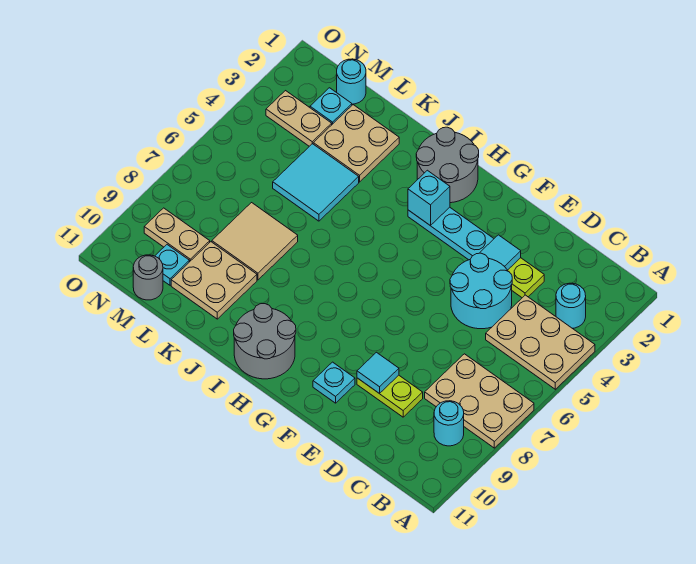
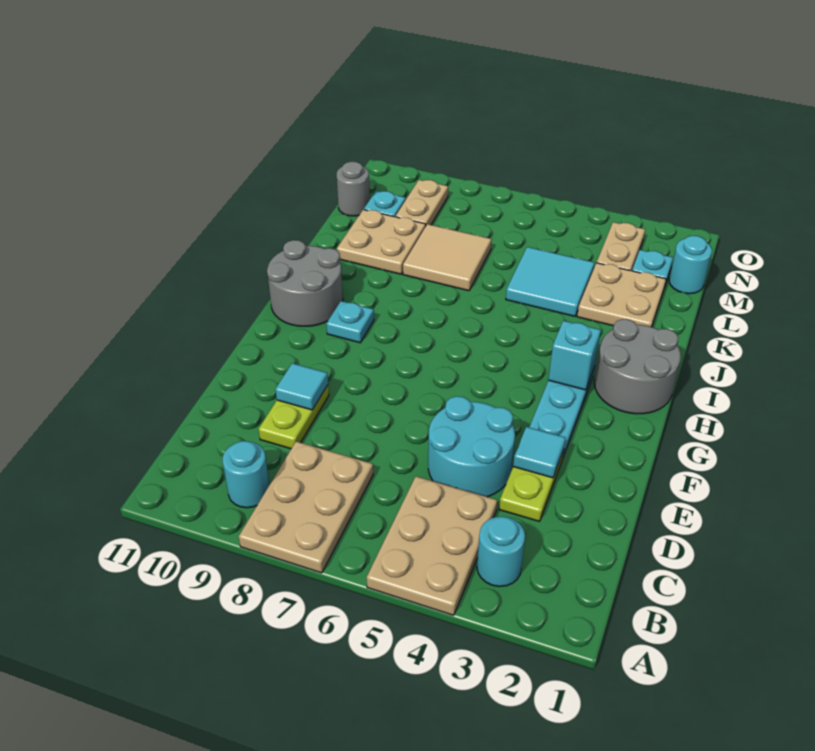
cyan plate F10 level 1 -> cyan plate H9 level 1

